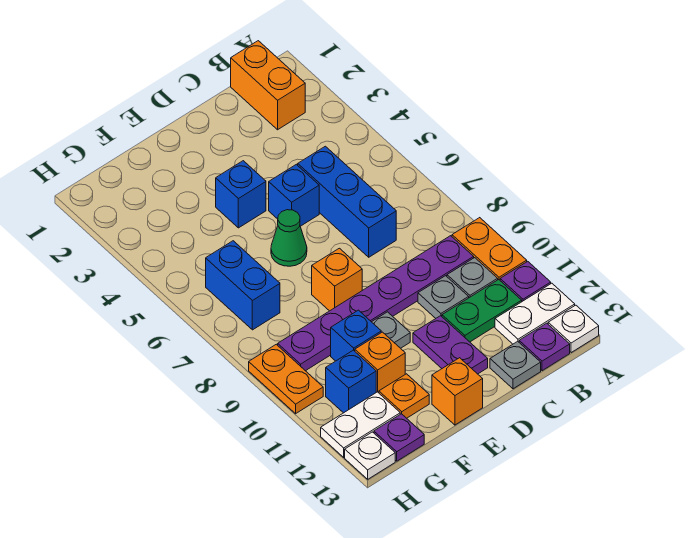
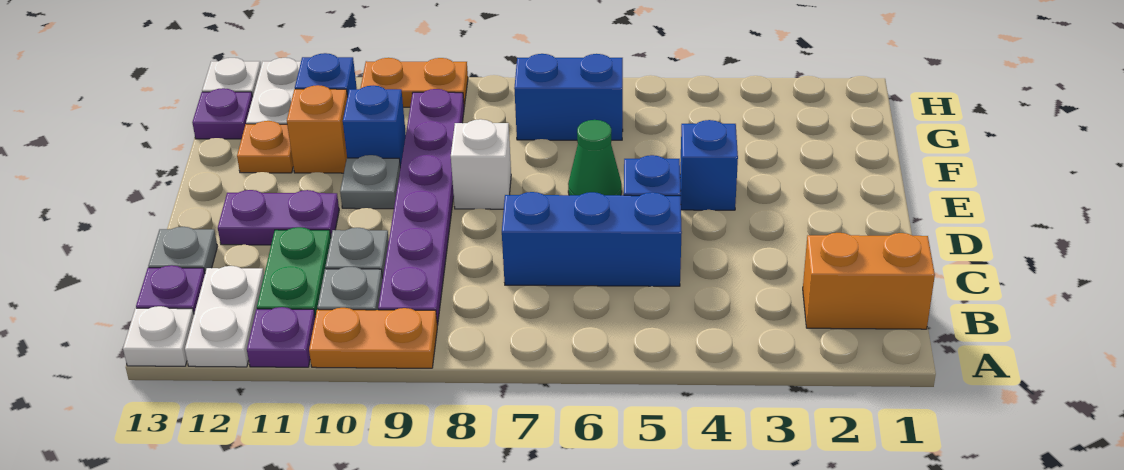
orange brick E8 level 1 -> white brick E8 level 1
orange brick E13 level 1 -> none

